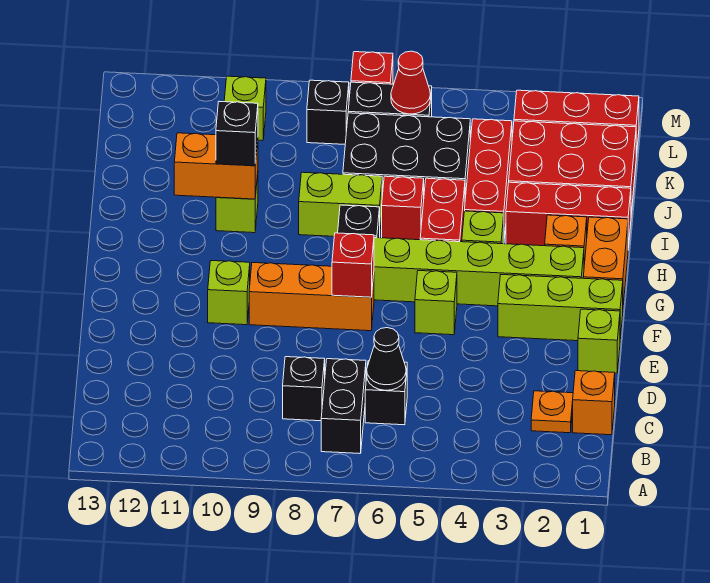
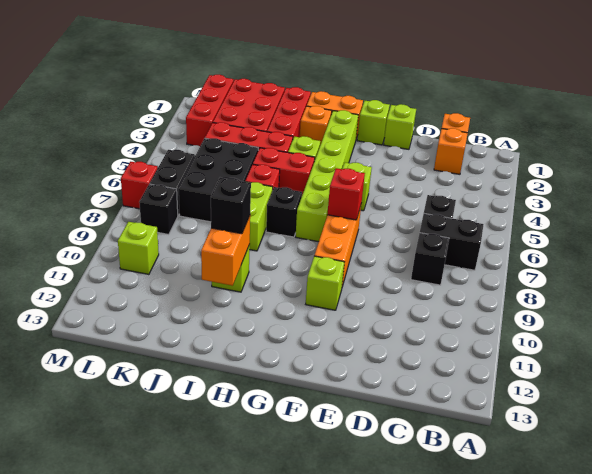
orange plate C2 level 1 -> orange brick C2 level 1
black cone C6 level 2 -> none
lime brick F1:F3 level 1 -> lime brick F1 level 1
red cone L6 level 2 -> none

